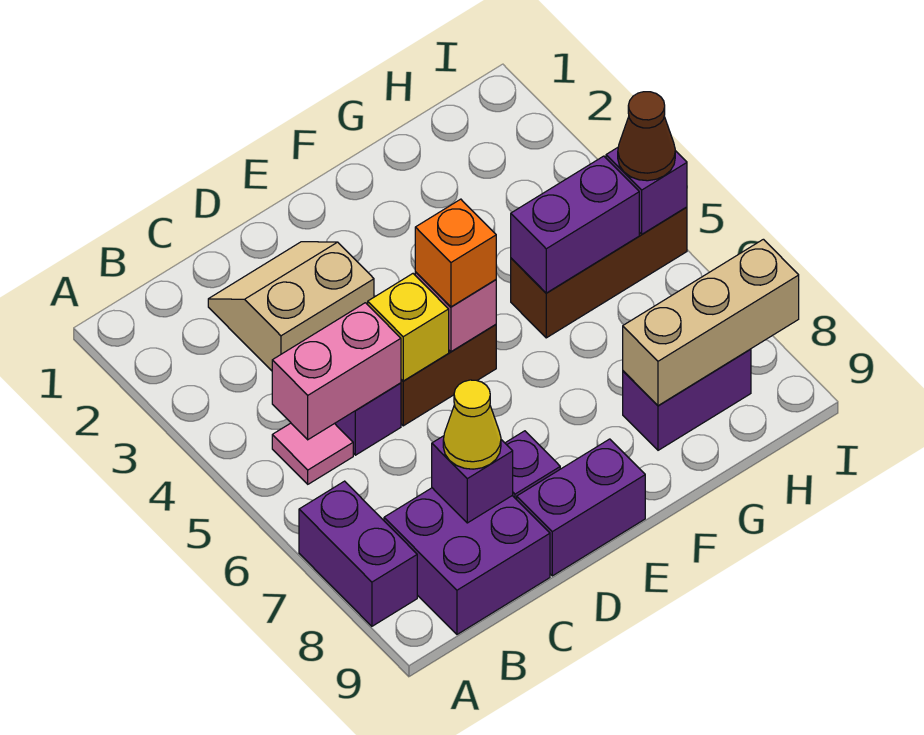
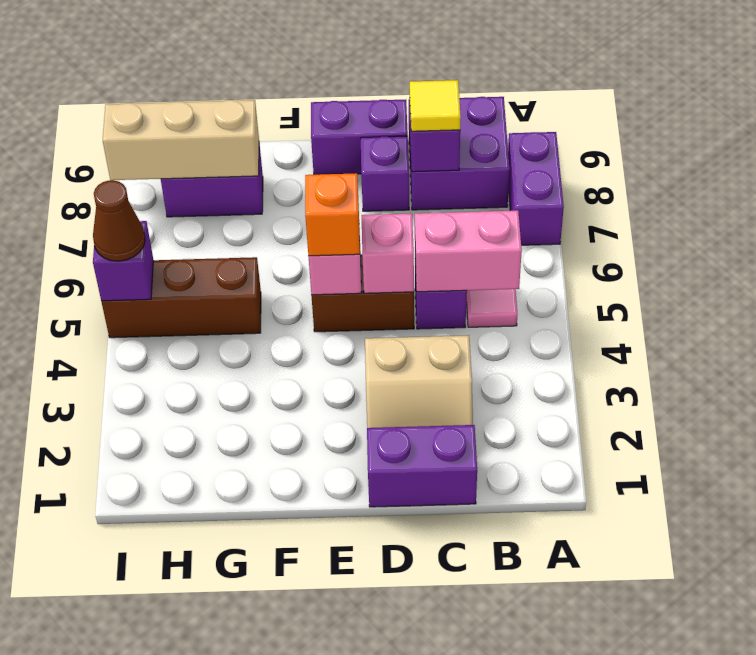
yellow cone C8 level 3 -> yellow tile C8 level 3
yellow brick D5 level 2 -> pink brick D5 level 2
purple brick G5:H5 level 2 -> purple brick C1:D1 level 1

